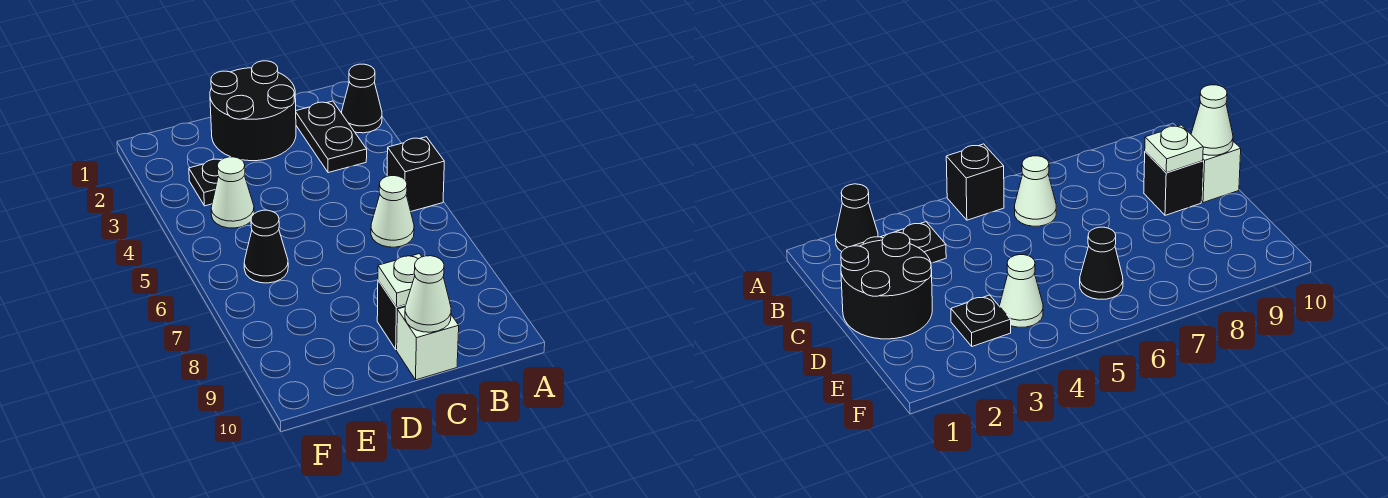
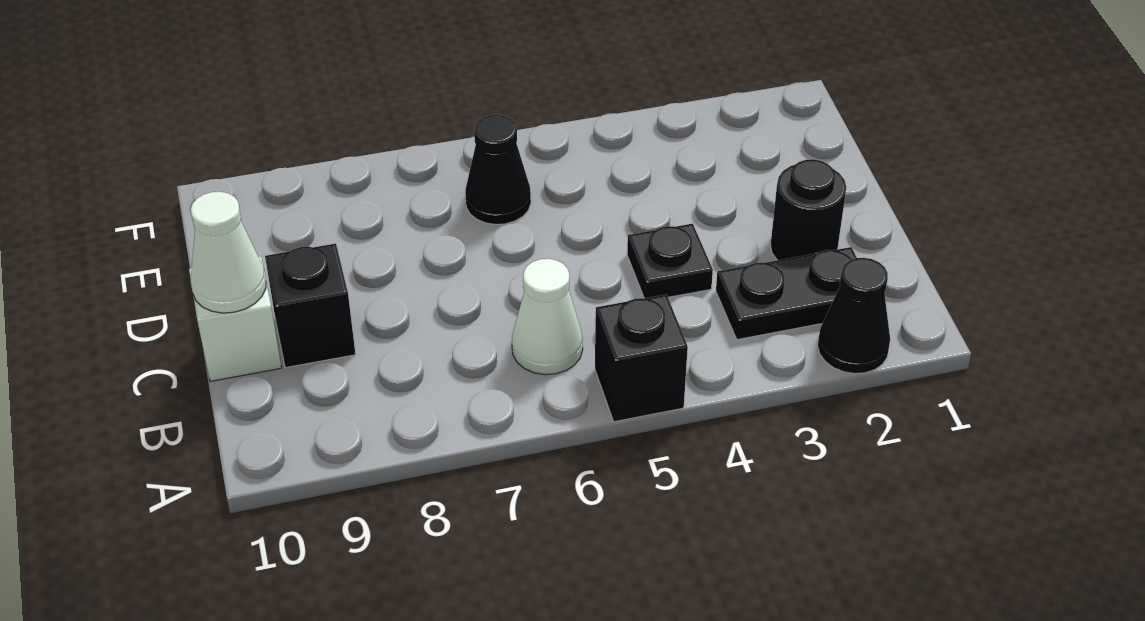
black round brick C1:D2 level 1 -> black round brick C2 level 1
white plate C9 level 2 -> none
black plate E3 level 1 -> black plate C4 level 1
white cone E4 level 1 -> none

